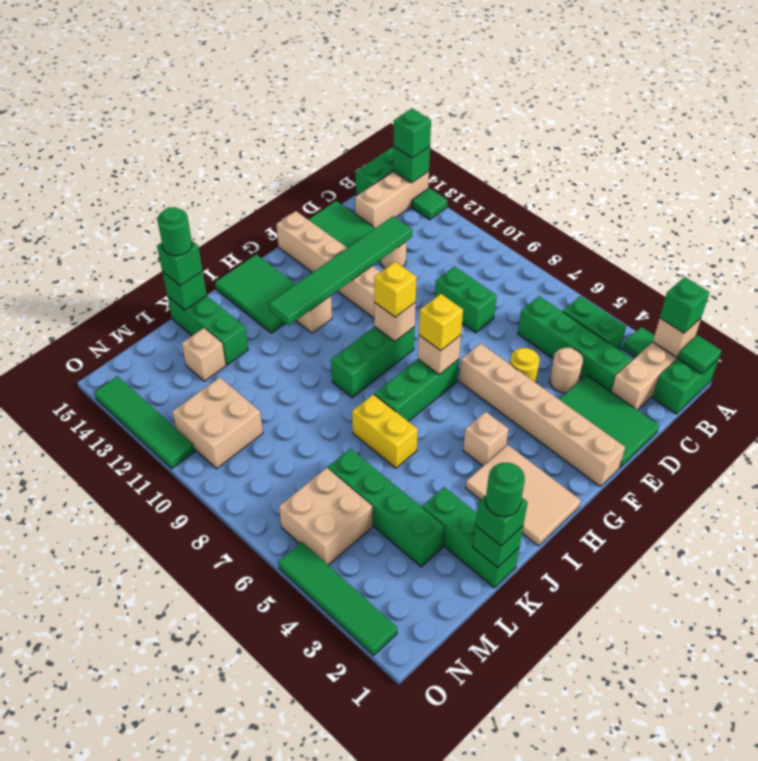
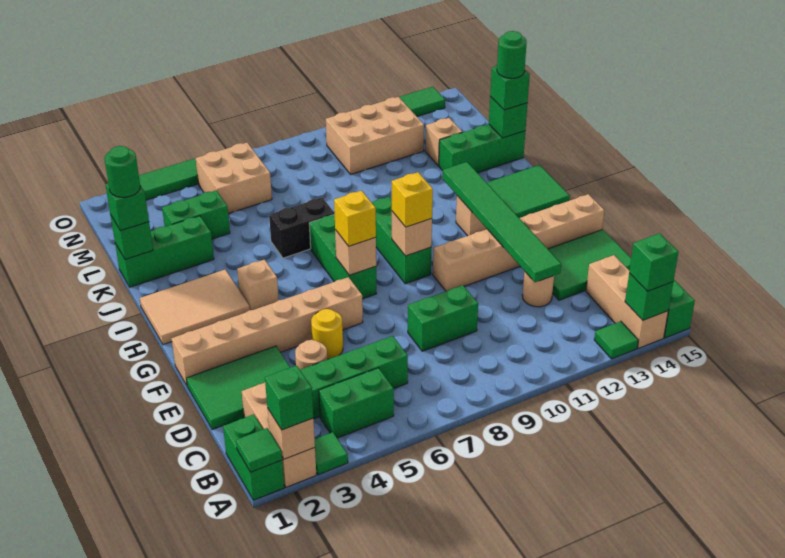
yellow brick J6:J7 level 1 -> black brick J6:J7 level 1
green brick L3:L6 level 1 -> green brick L3:L4 level 1
tan brick M10:N11 level 1 -> tan brick M10:N12 level 1

